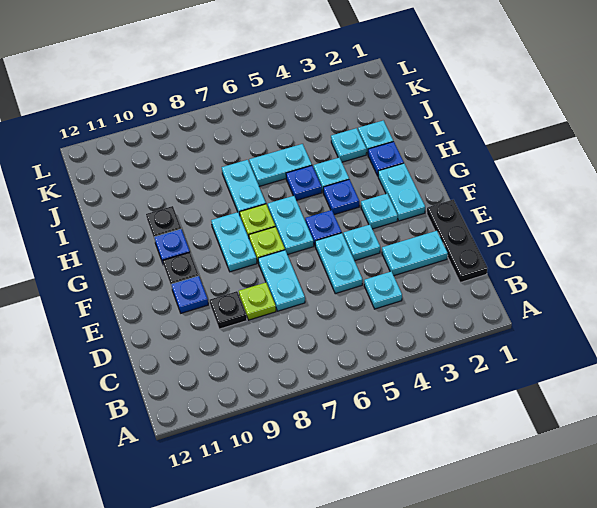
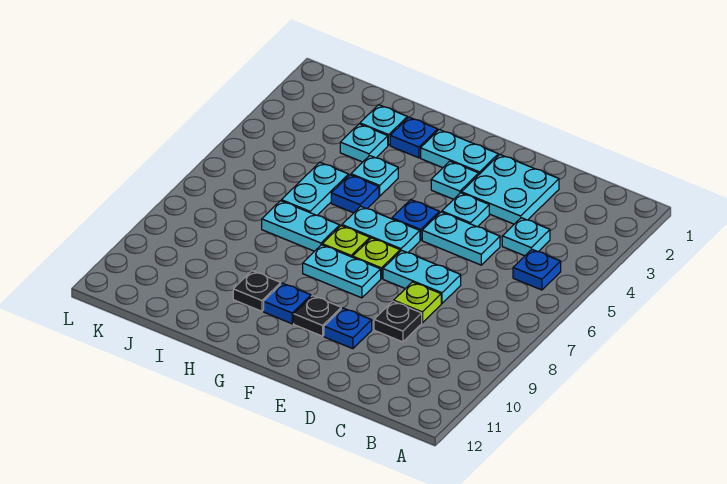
black plate C1:E1 level 1 -> none
cyan plate D2:D3 level 1 -> cyan plate D2:E3 level 1
blue plate G4 level 1 -> blue plate B5 level 1

